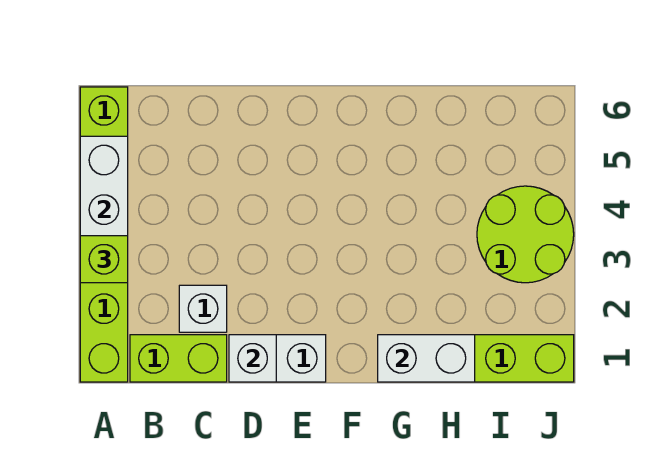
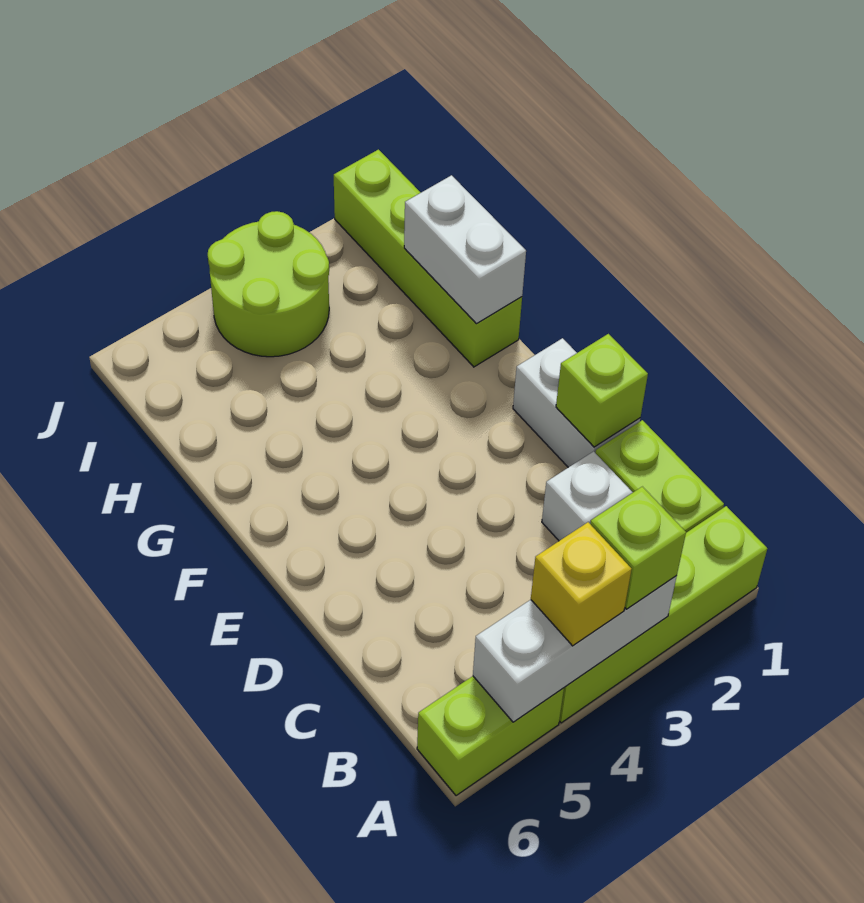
none -> yellow brick A4 level 3
white brick D1 level 2 -> lime brick D1 level 2

